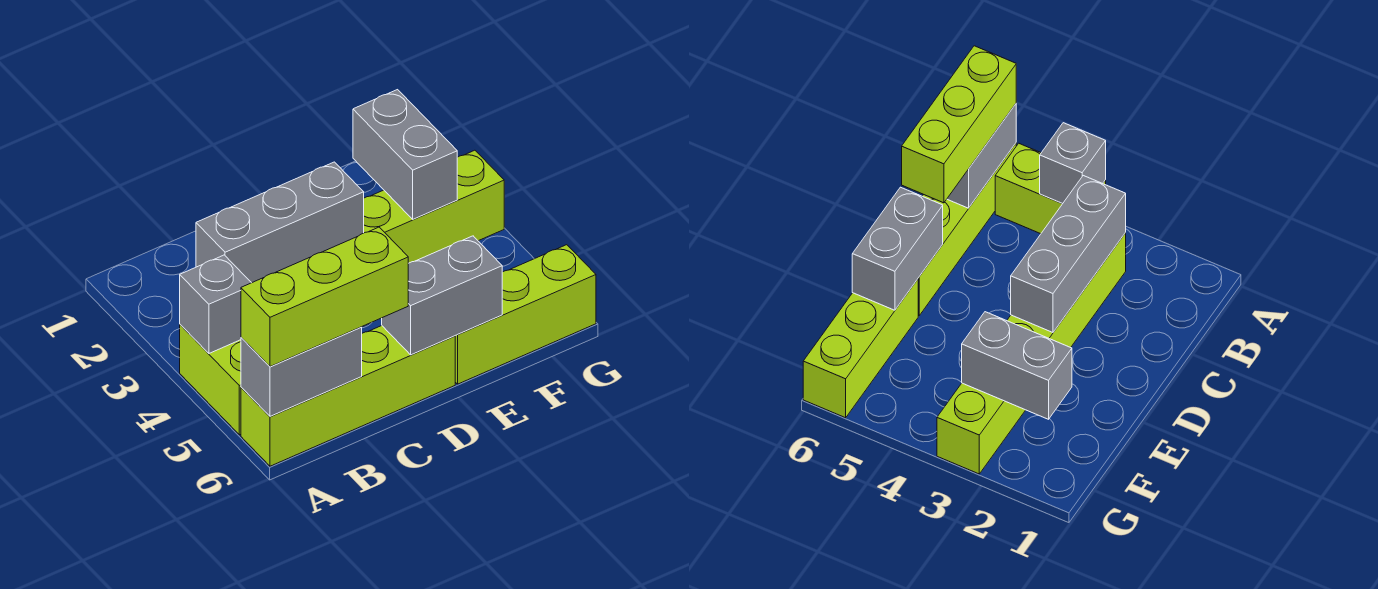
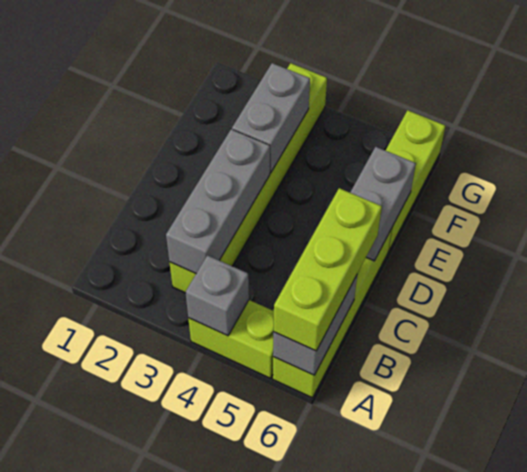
grey brick F2:F3 level 2 -> grey brick E3:F3 level 2

